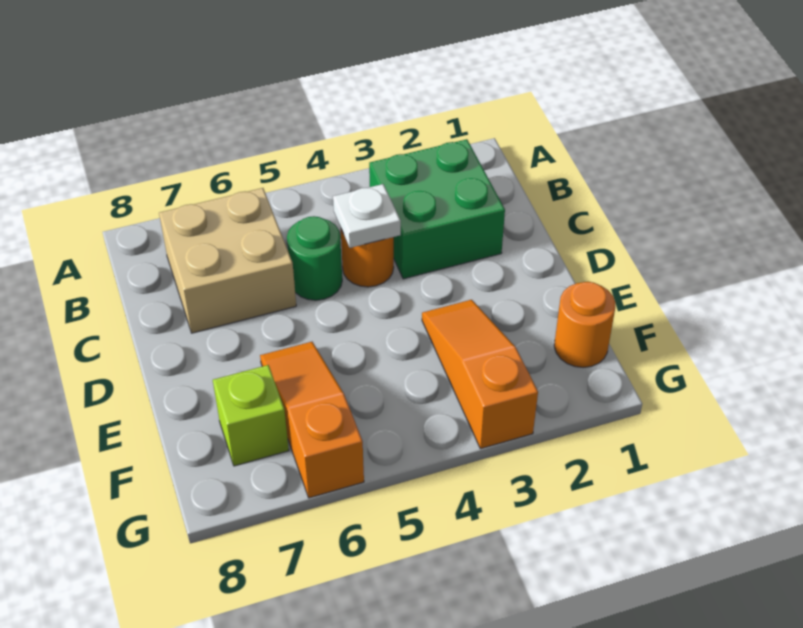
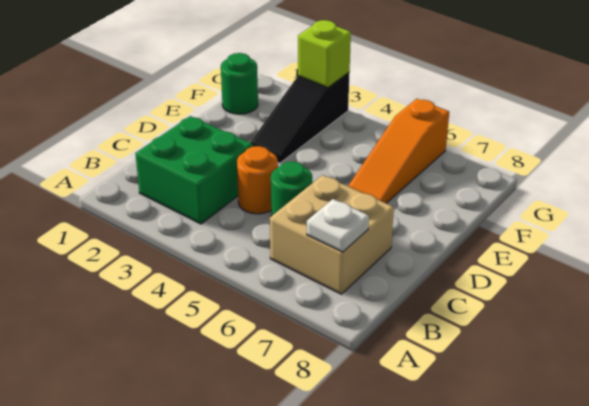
white plate C4 level 2 -> white plate B7 level 2
orange slope E3:G3 level 1 top G -> black slope E3:G3 level 1 top G
orange round brick F1 level 1 -> green round brick F1 level 1
lime brick F7 level 1 -> lime brick G3 level 2

